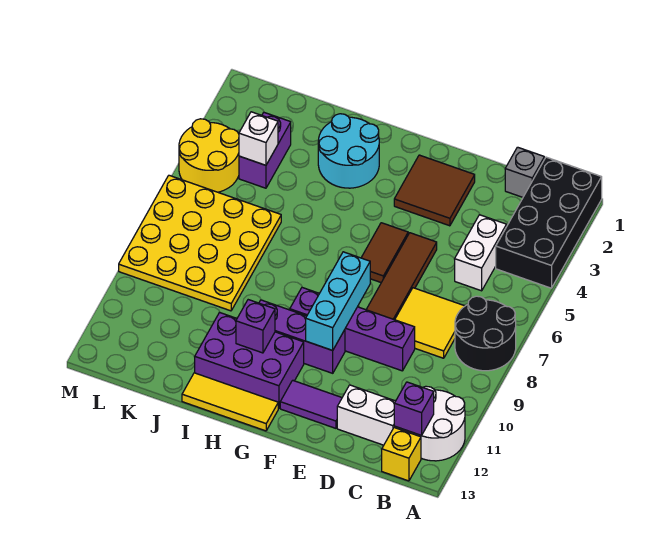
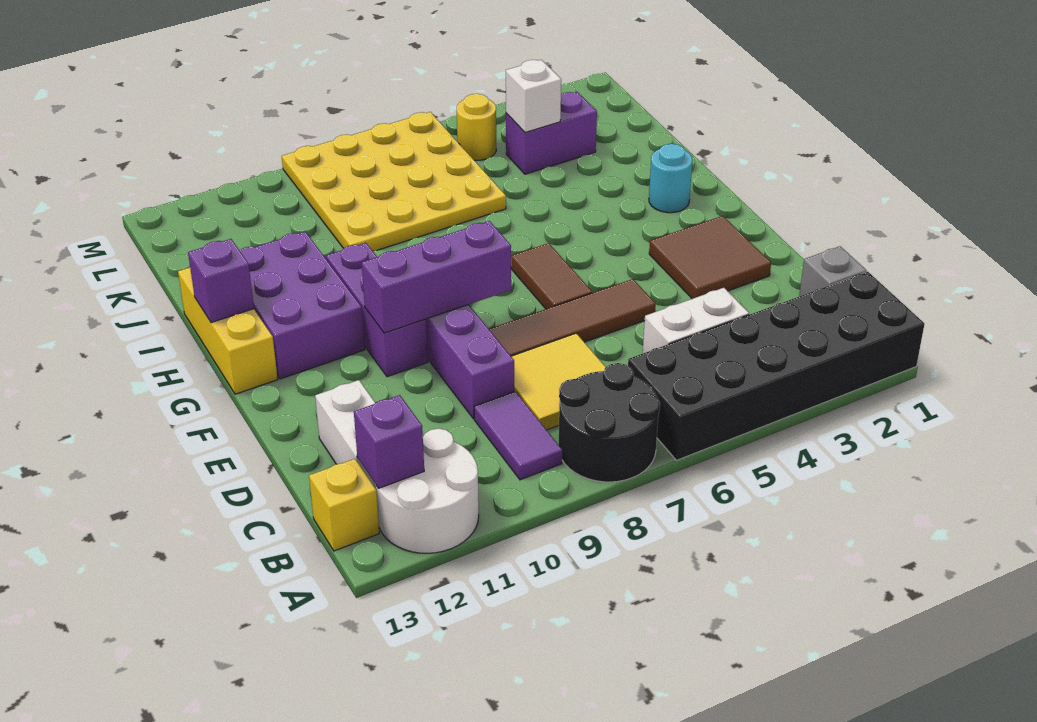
black brick A1:B4 level 1 -> black brick A1:B6 level 1
purple tile E12:F12 level 1 -> purple tile B9:C9 level 1
brown tile F5:F6 level 1 -> brown tile F6:G6 level 1
cyan brick F8:F10 level 2 -> purple brick F8:F10 level 2
yellow tile G13:I13 level 1 -> yellow brick G13:I13 level 1
cyan round brick H2:I3 level 1 -> cyan round brick H2 level 1
purple brick H11 level 2 -> purple brick H13 level 2
yellow round brick L4:M5 level 1 -> yellow round brick L5 level 1

